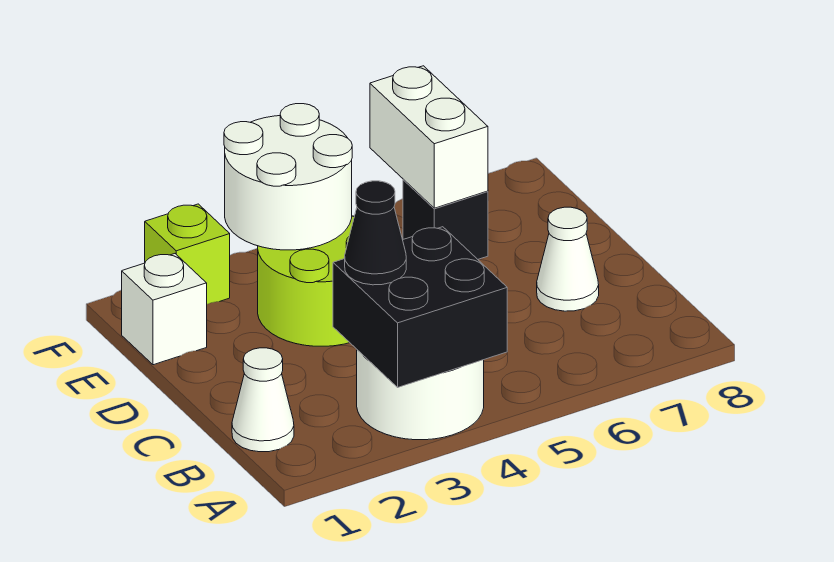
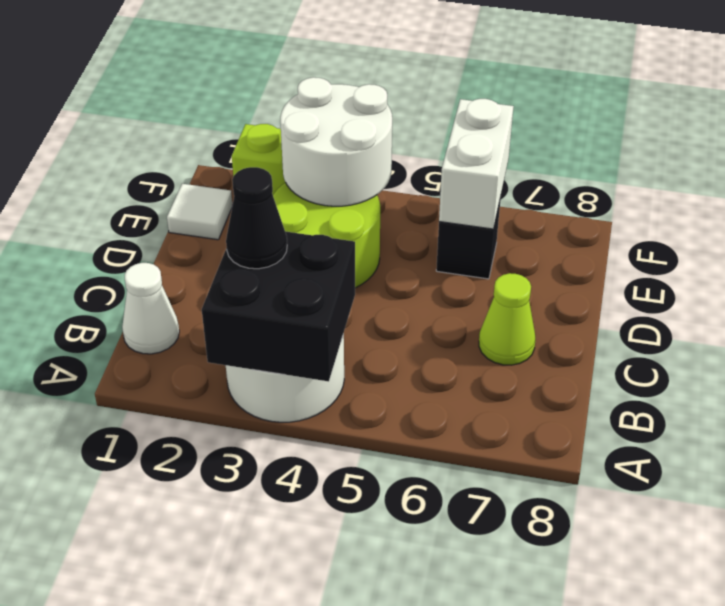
white cone C7 level 1 -> lime cone C7 level 1
white brick E1 level 1 -> white tile E1 level 1

